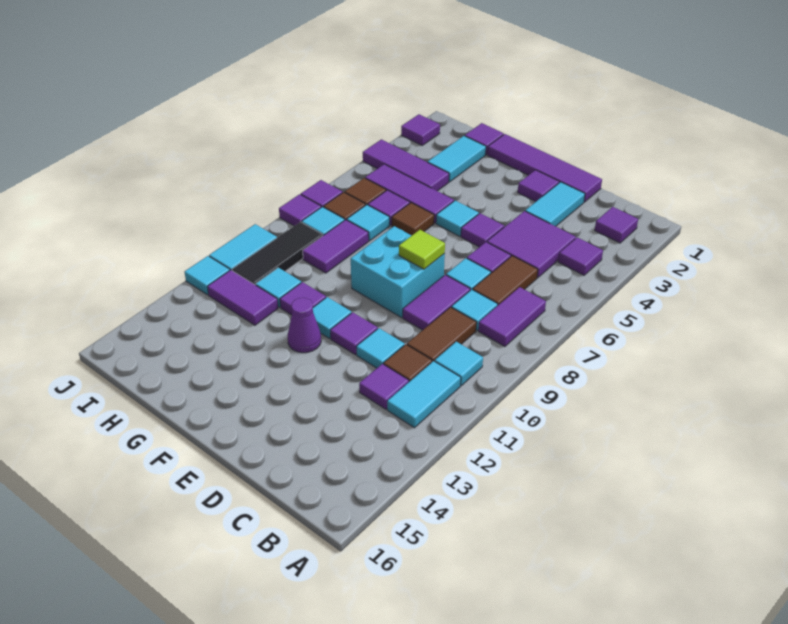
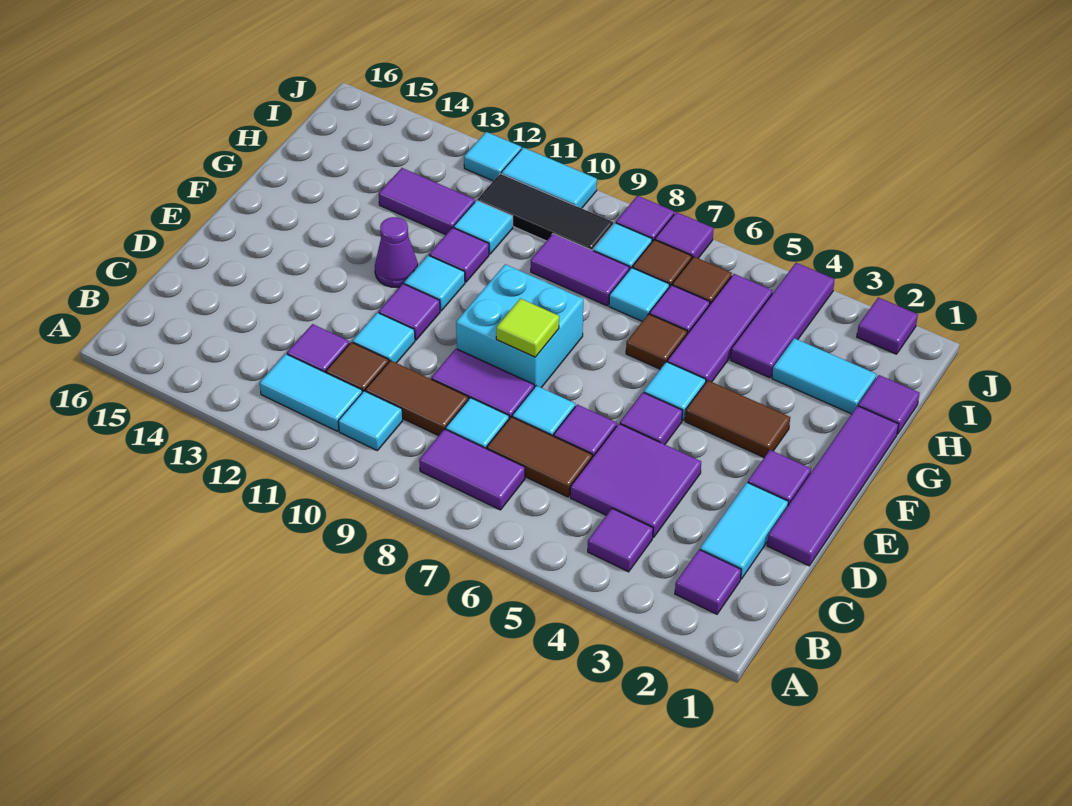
cyan tile D2:D3 level 1 -> cyan tile C2:D2 level 1
none -> brown tile F3:F4 level 1
purple tile H12:I12 level 1 -> purple tile H12:H13 level 1

